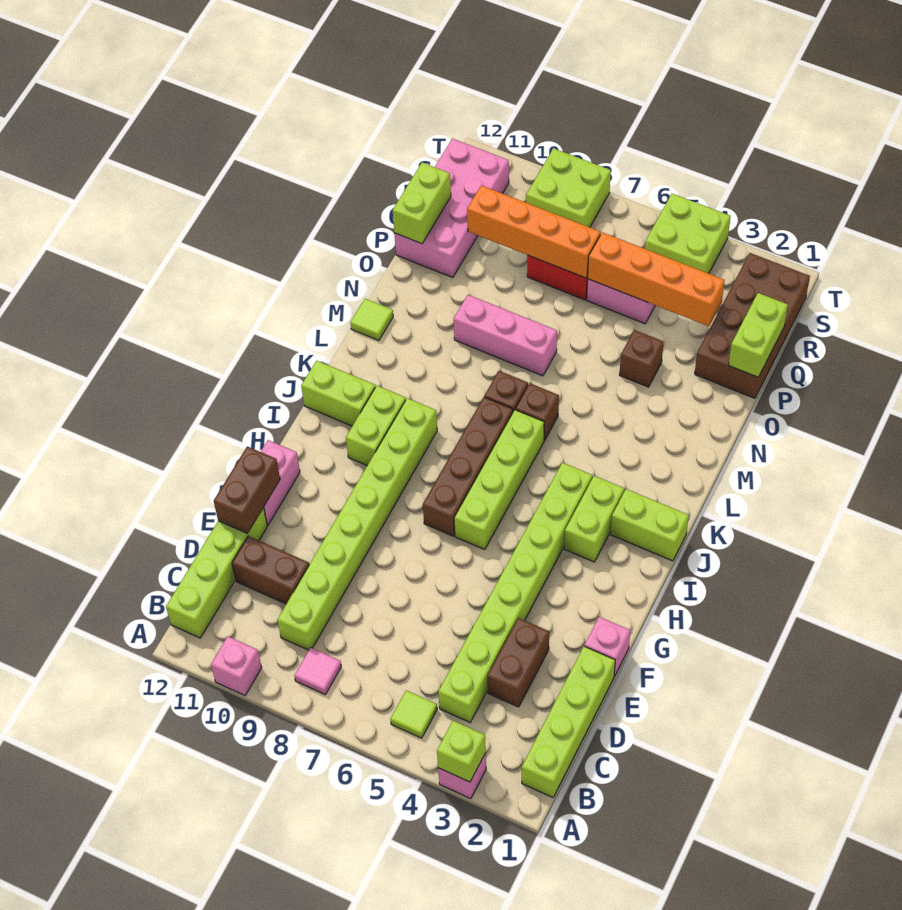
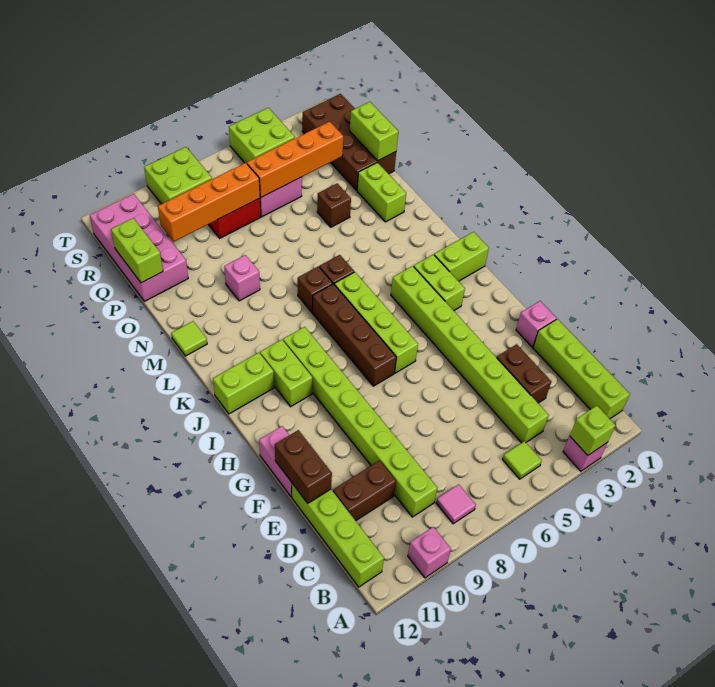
none -> lime brick N2:O2 level 1
pink brick N7:N9 level 1 -> pink brick N9 level 1

